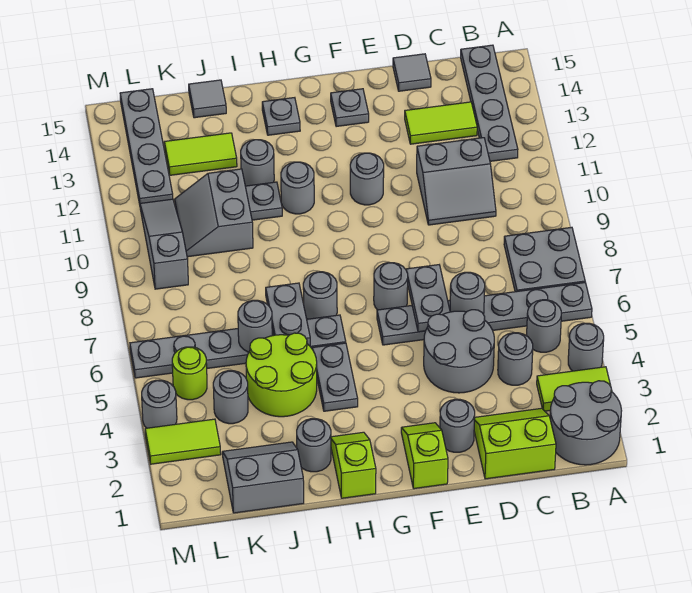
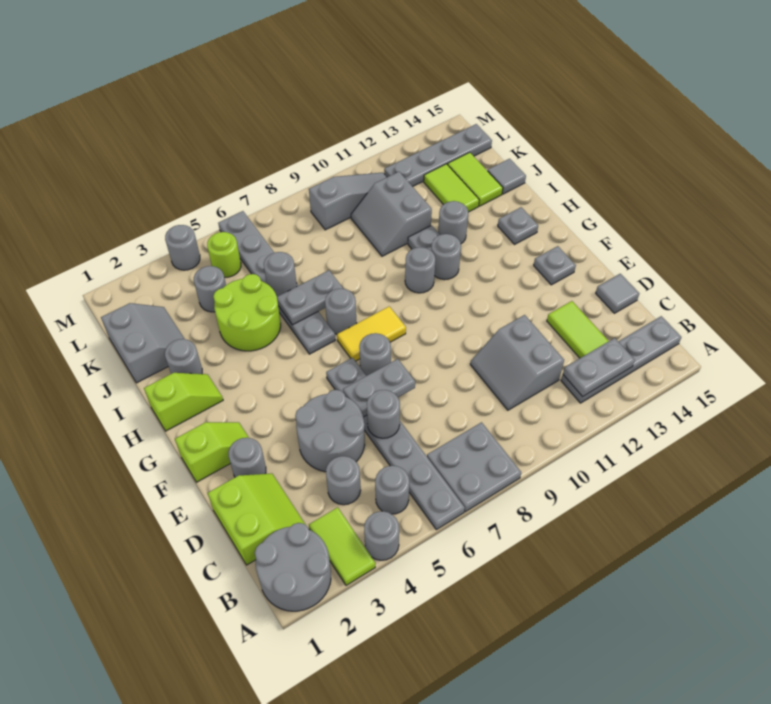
grey round brick F11 level 1 -> grey round brick H10 level 1
none -> yellow tile G7:G8 level 1
grey plate H4:H5 level 1 -> grey plate B12:B13 level 2
grey slope J10:K11 level 1 top J -> grey slope J10:K11 level 1 top 11
lime tile L3:M3 level 1 -> lime tile J14:K14 level 1

